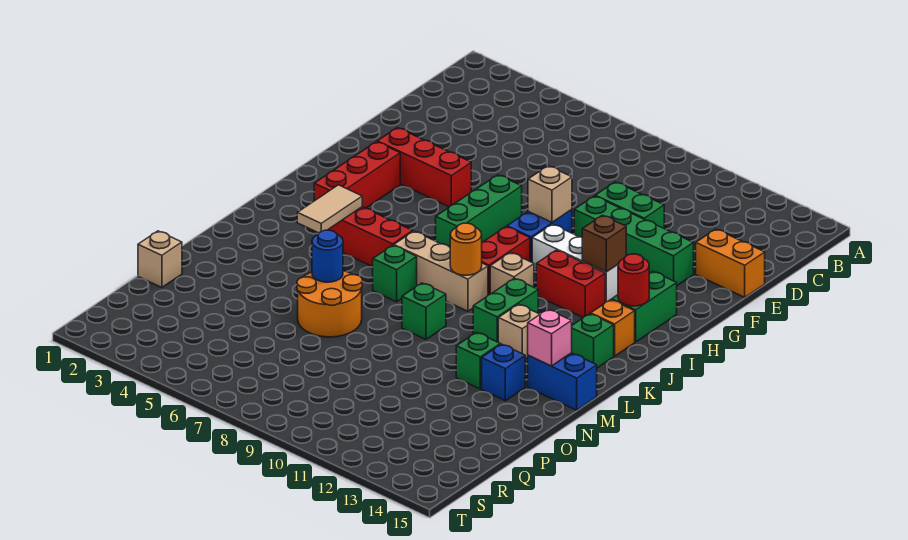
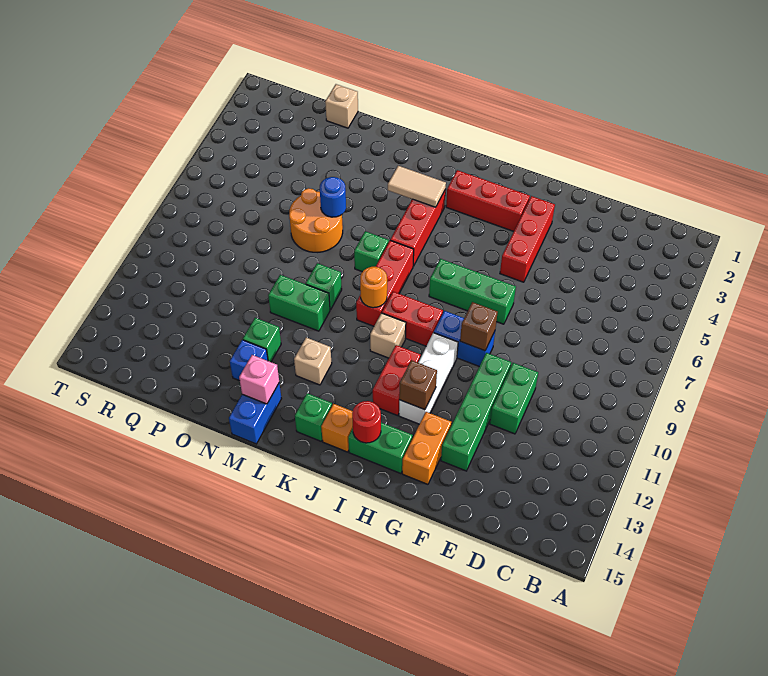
orange brick E14:E15 level 1 -> orange brick G13:G14 level 1
tan brick G9 level 2 -> brown brick G9 level 2
tan brick K7:K9 level 1 -> red brick K7:K9 level 1
green brick K11:L11 level 1 -> green brick M10:N10 level 1

